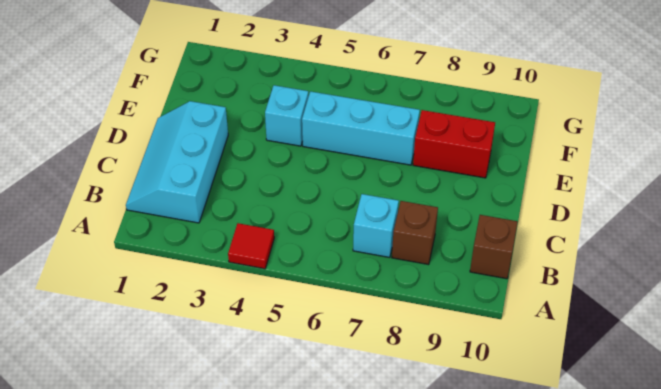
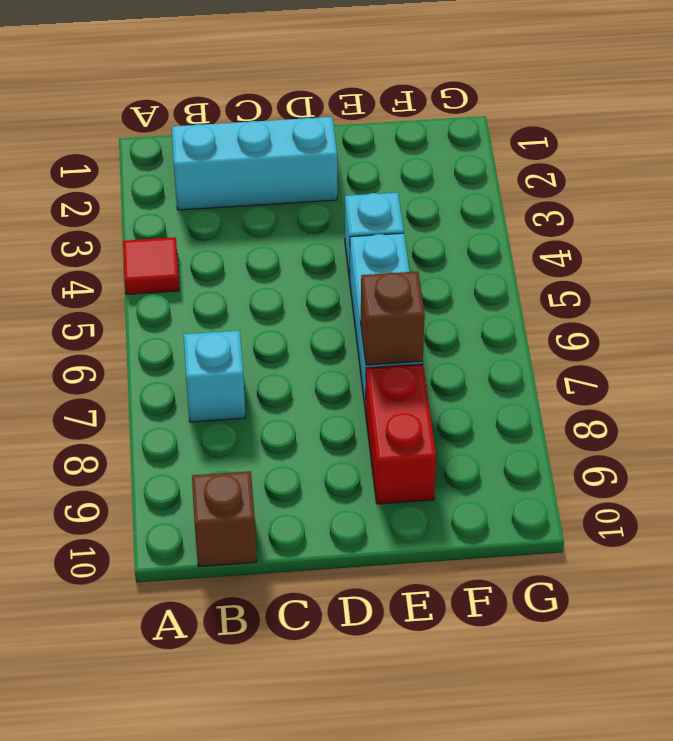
brown brick B8 level 1 -> brown brick E7 level 2

